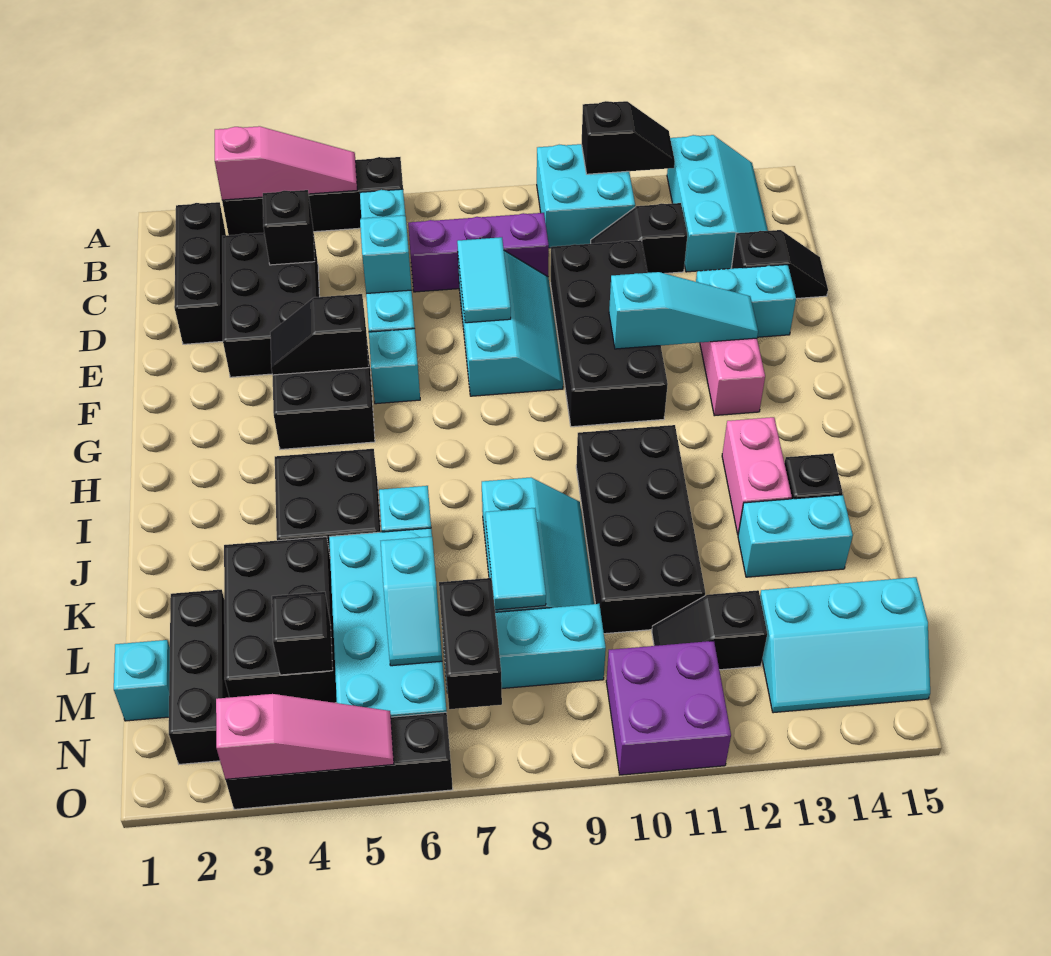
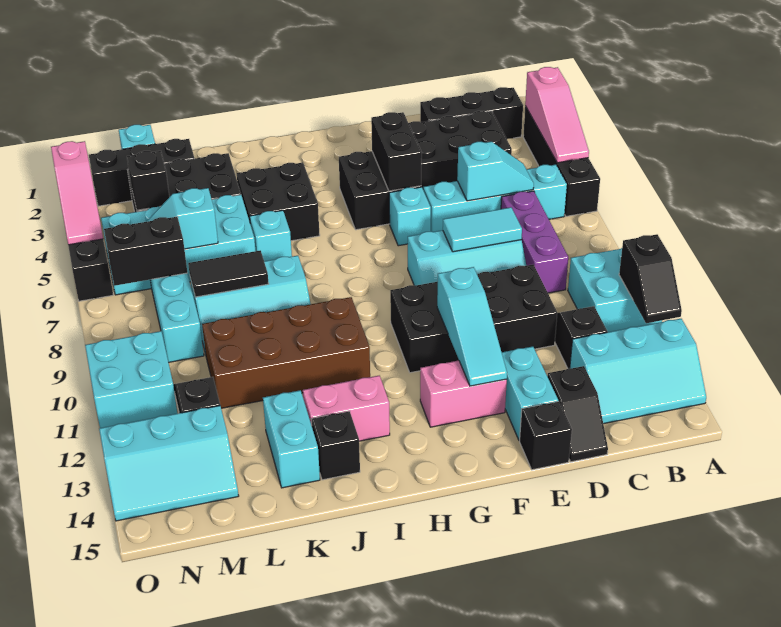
black brick C4 level 2 -> black brick E15 level 1
black slope F4:F5 level 2 top 5 -> black brick F4:F5 level 2
black brick I10:L11 level 1 -> brown brick I10:L11 level 1
cyan tile K8:L8 level 2 -> black tile K8:L8 level 2
cyan slope M13:N15 level 1 top M -> cyan slope M13:O14 level 1 top 13
purple brick N10:O11 level 1 -> cyan brick N10:O11 level 1

